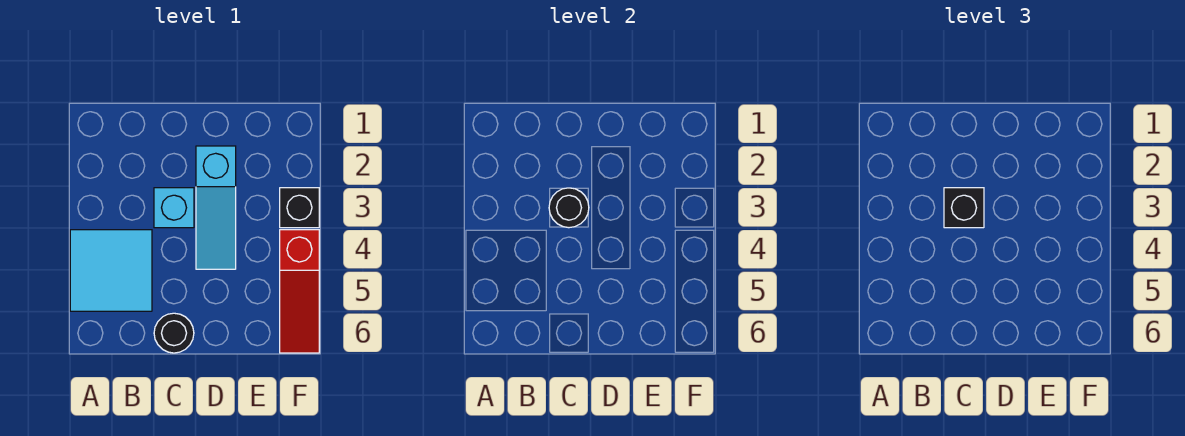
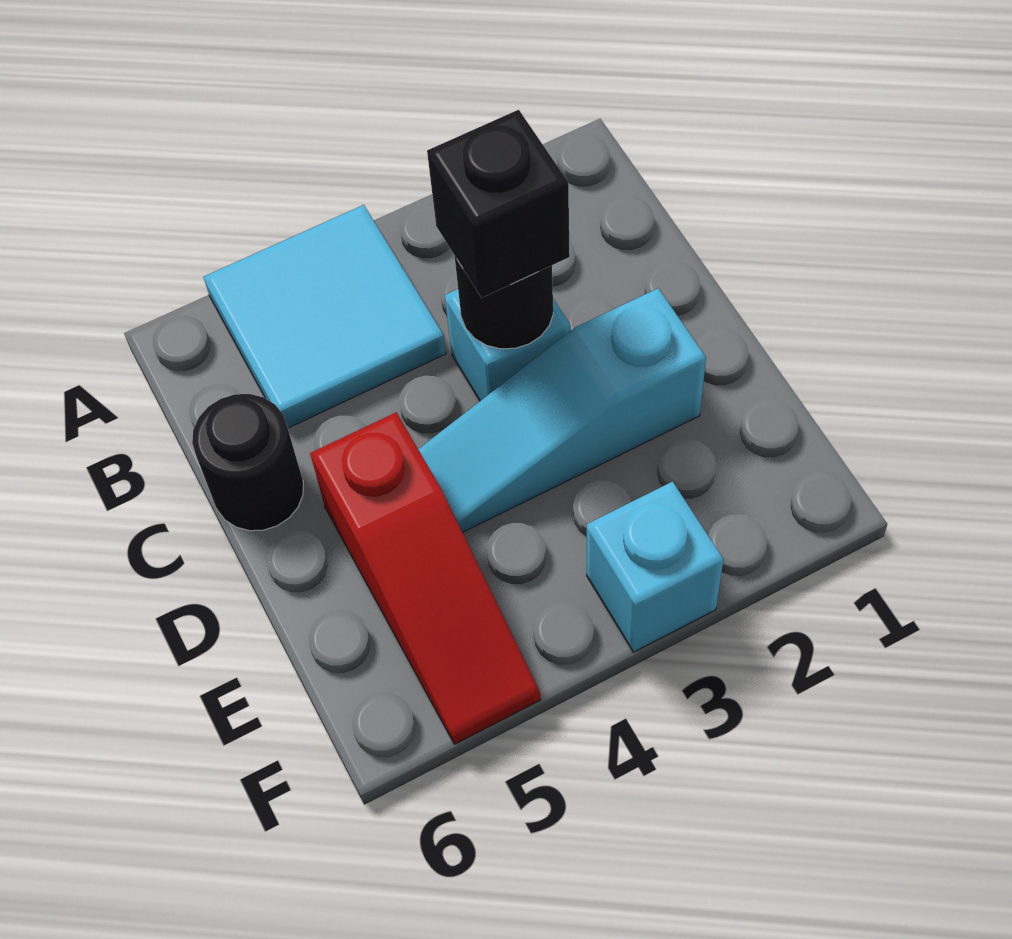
black brick F3 level 1 -> cyan brick F3 level 1
red slope F4:F6 level 1 top 4 -> red slope D5:F5 level 1 top D

